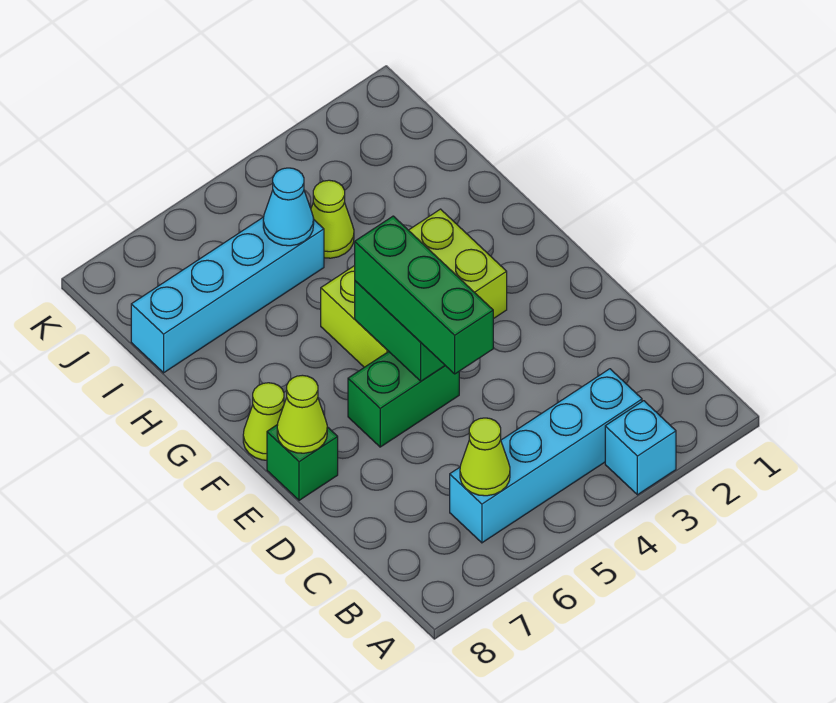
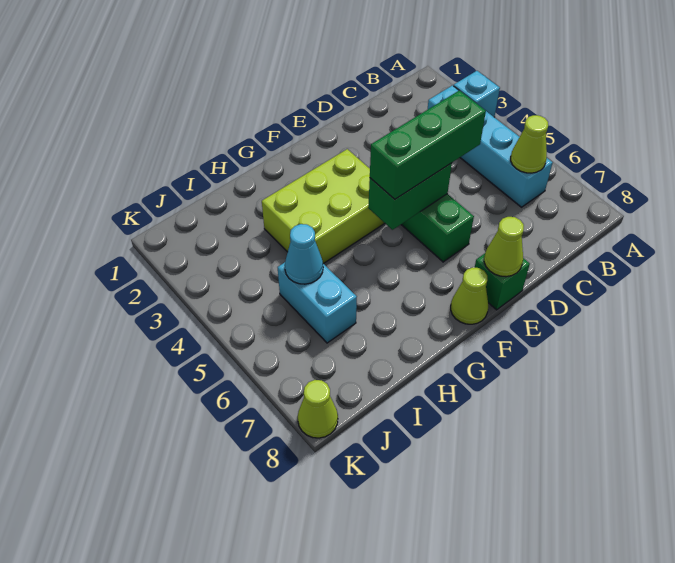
lime brick F3:G5 level 1 -> lime brick F3:H4 level 1
lime cone I4 level 1 -> lime cone K8 level 1
cyan brick I5:I8 level 1 -> cyan brick I5:I6 level 1

